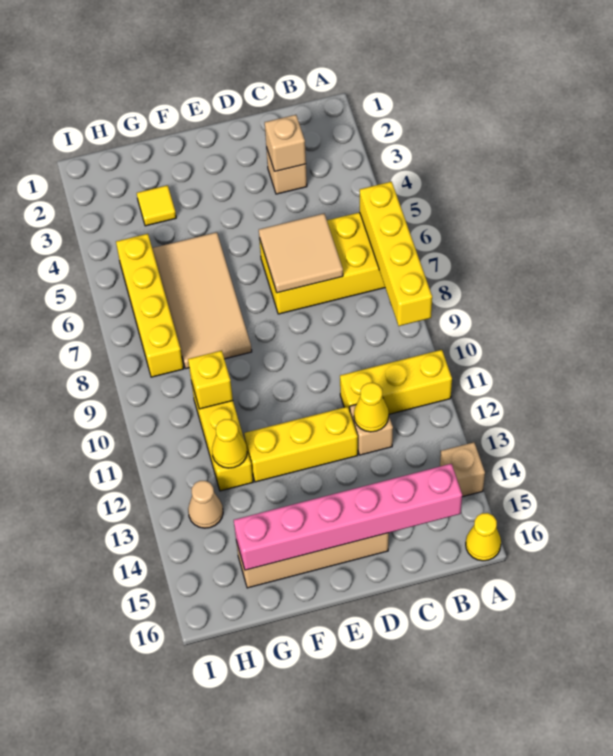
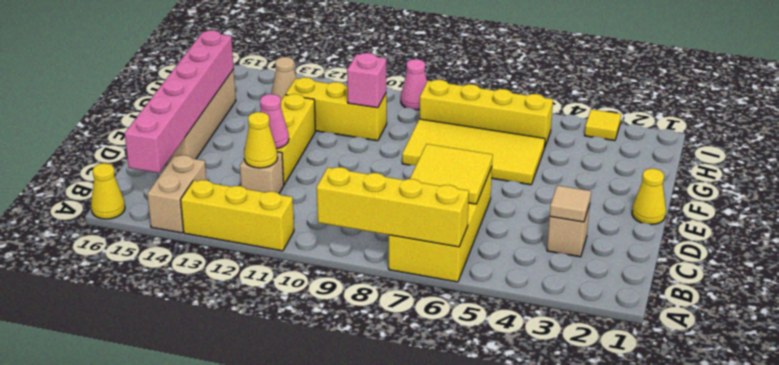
yellow brick A11:C11 level 1 -> yellow brick A11:A13 level 1
tan brick A14 level 1 -> tan brick A14:B14 level 1
tan brick C3 level 2 -> tan tile C3 level 2
tan tile C6:D7 level 2 -> yellow tile C6:D7 level 2
none -> pink cone D12 level 2
tan tile F5:G8 level 1 -> yellow tile F5:G8 level 1
yellow tile G3 level 1 -> yellow tile I3 level 1
yellow brick G10 level 2 -> pink brick G10 level 2
yellow cone G12 level 2 -> yellow cone E1 level 1
none -> pink cone I9 level 1

